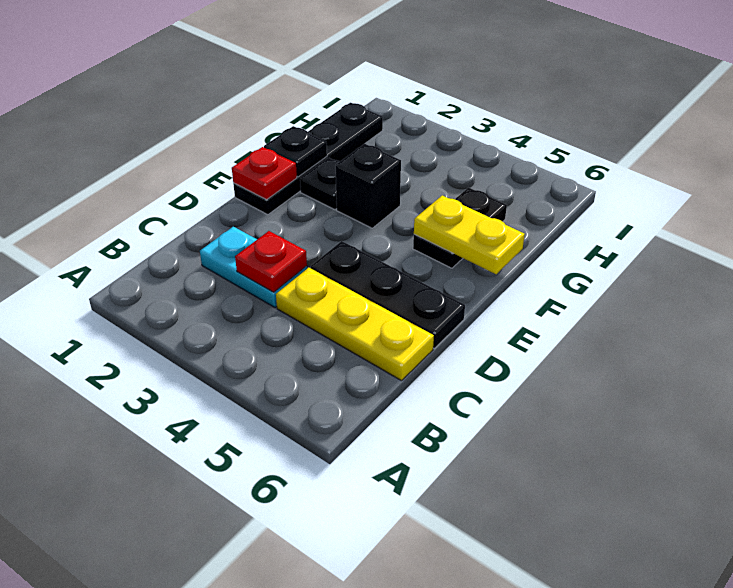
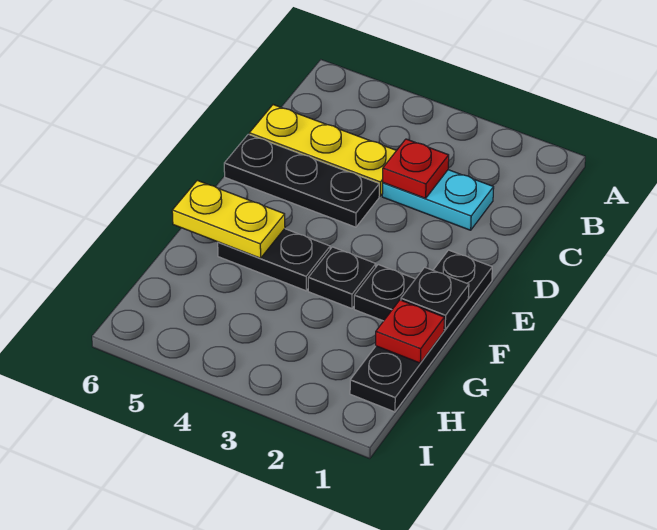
red plate E1 level 2 -> red plate G1 level 2
black brick F3 level 1 -> black plate F3 level 1
black plate F5:G5 level 1 -> black plate F4:F5 level 1

